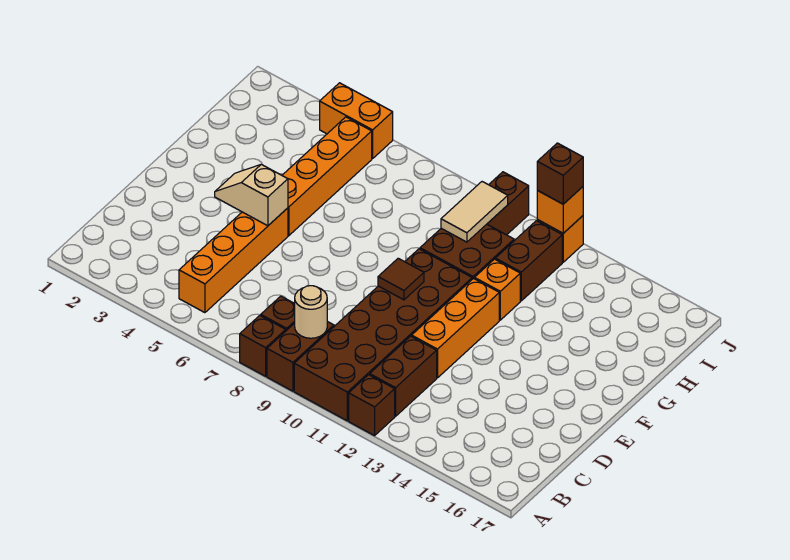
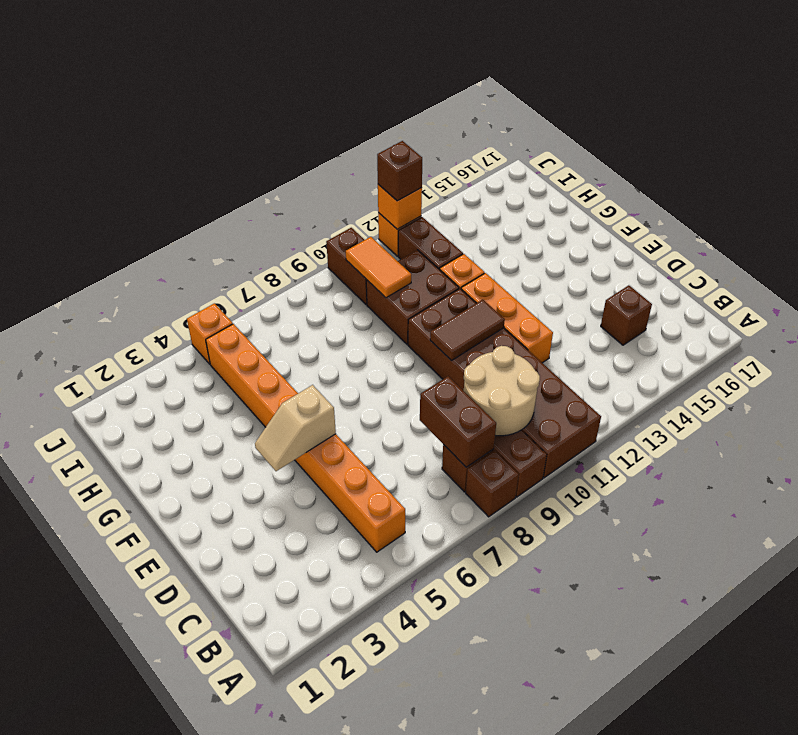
brown brick A12 level 1 -> brown brick C15 level 1
tan round brick B9 level 2 -> tan round brick B9:C10 level 2
brown brick B12:C12 level 1 -> brown brick B8:C8 level 2
brown tile E10 level 2 -> brown tile E10:E11 level 2
tan tile H10:I10 level 2 -> orange tile H10:I10 level 2
orange brick J4:J5 level 1 -> orange brick J5 level 1

